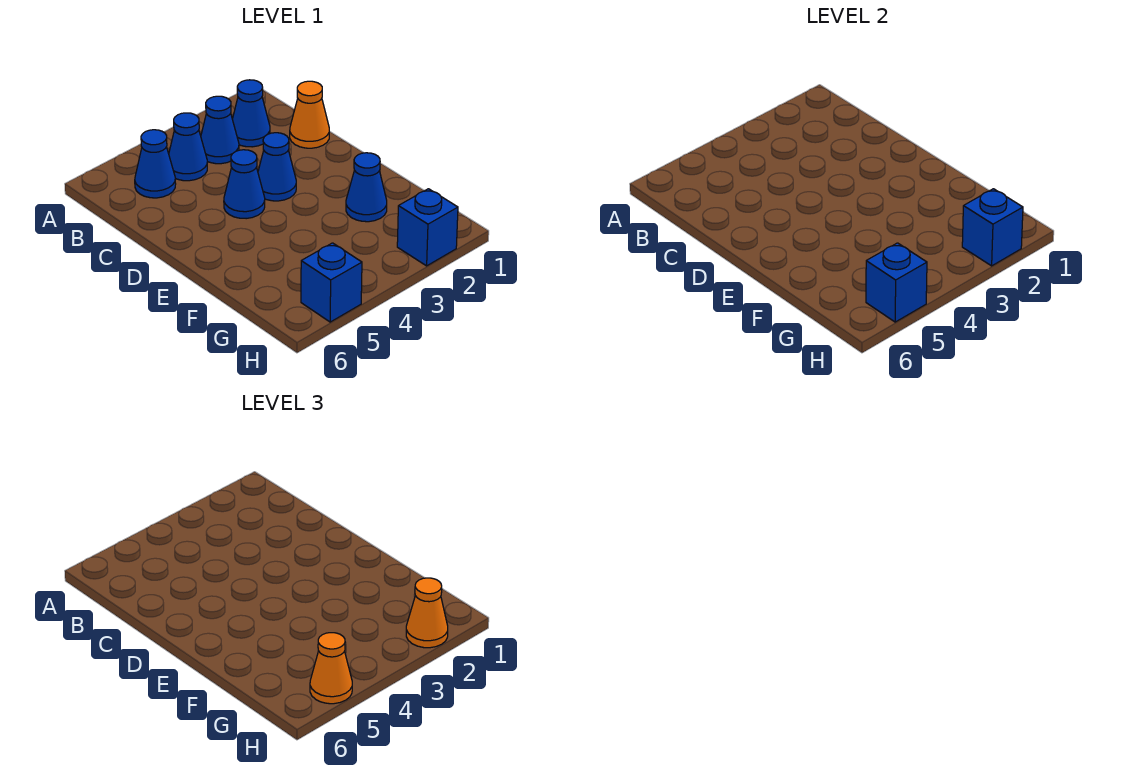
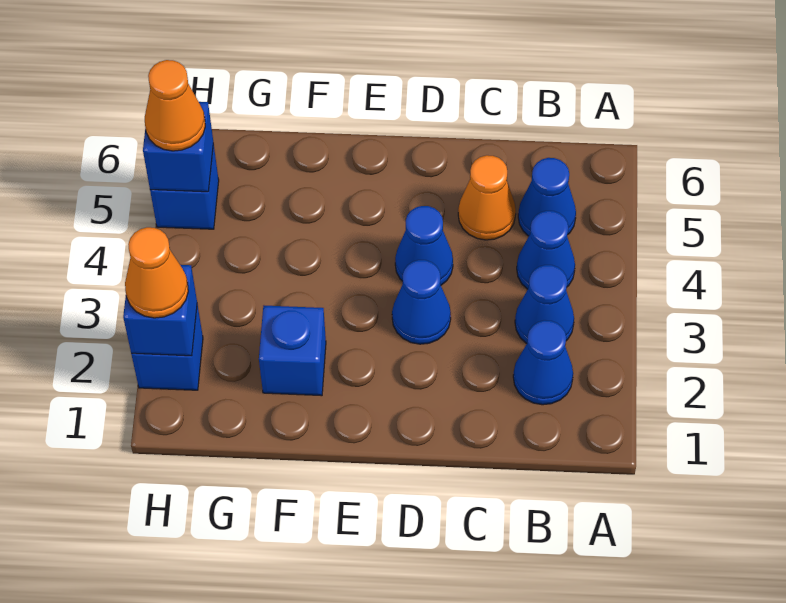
orange cone C1 level 1 -> orange cone C5 level 1
blue cone F2 level 1 -> blue brick F2 level 1

